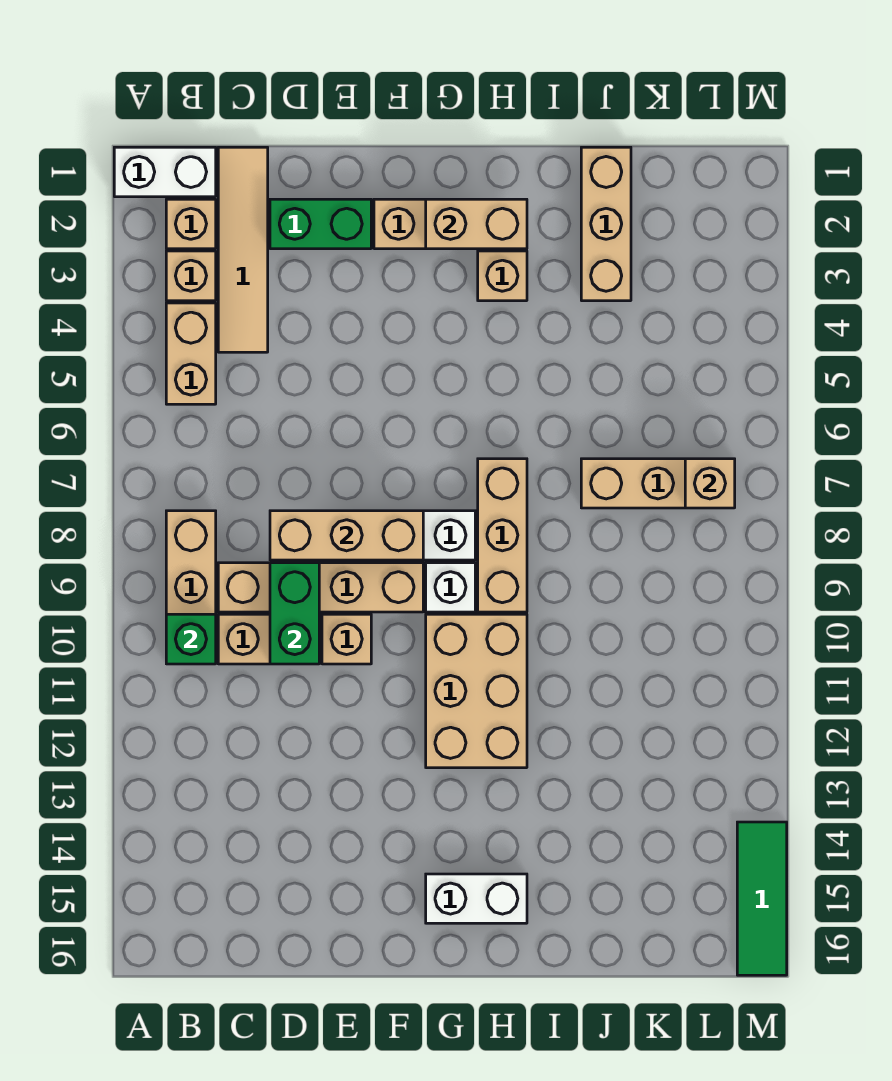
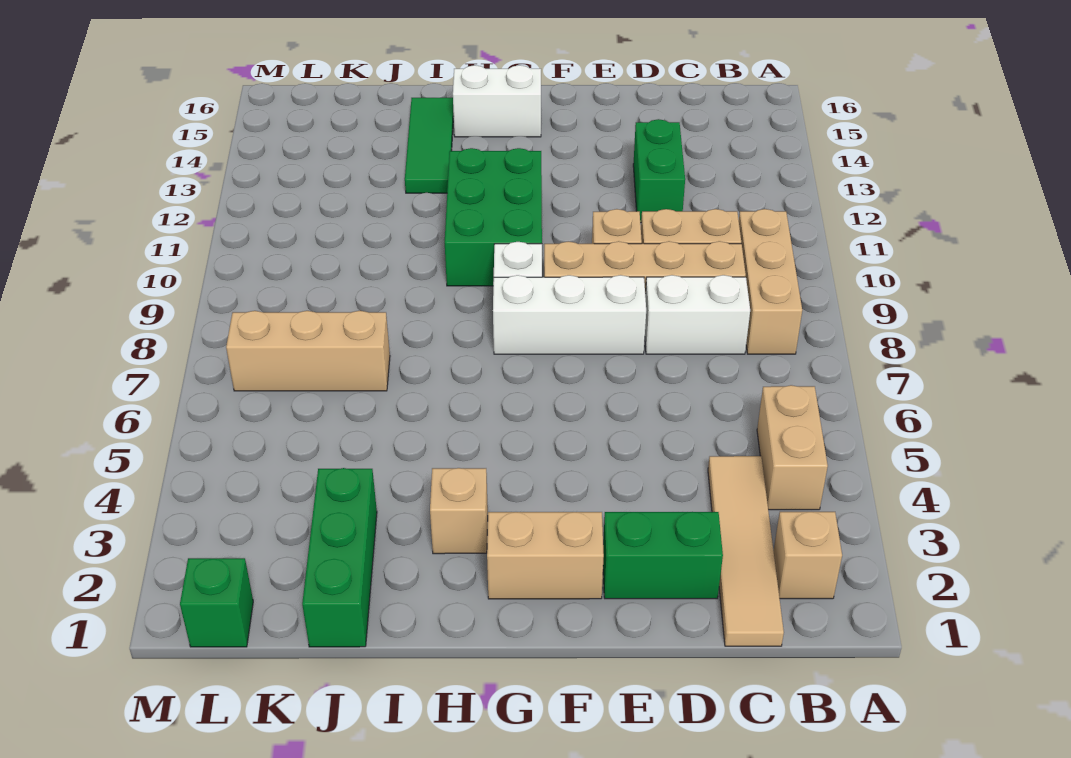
white brick A1:B1 level 1 -> white brick C8:D8 level 1
tan brick B3 level 1 -> none
green brick B10 level 2 -> green brick L1 level 1
tan brick D8:F8 level 2 -> none
green brick D9:D10 level 2 -> green brick D12:D13 level 1
tan brick G2:H2 level 2 -> none
tan brick G10:H12 level 1 -> green brick G10:H12 level 1
tan brick H7:H9 level 1 -> none
tan brick J1:J3 level 1 -> green brick J1:J3 level 1
tan brick L7 level 2 -> none
green tile M14:M16 level 1 -> green tile I13:I15 level 1

